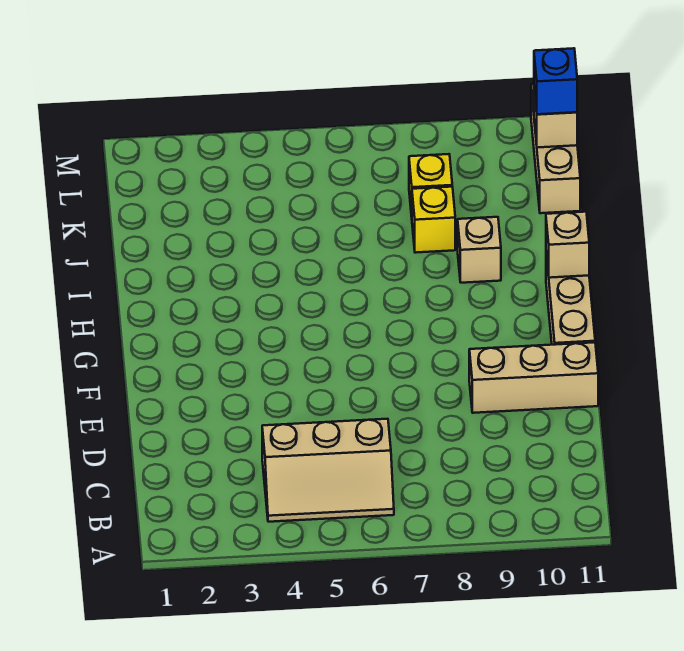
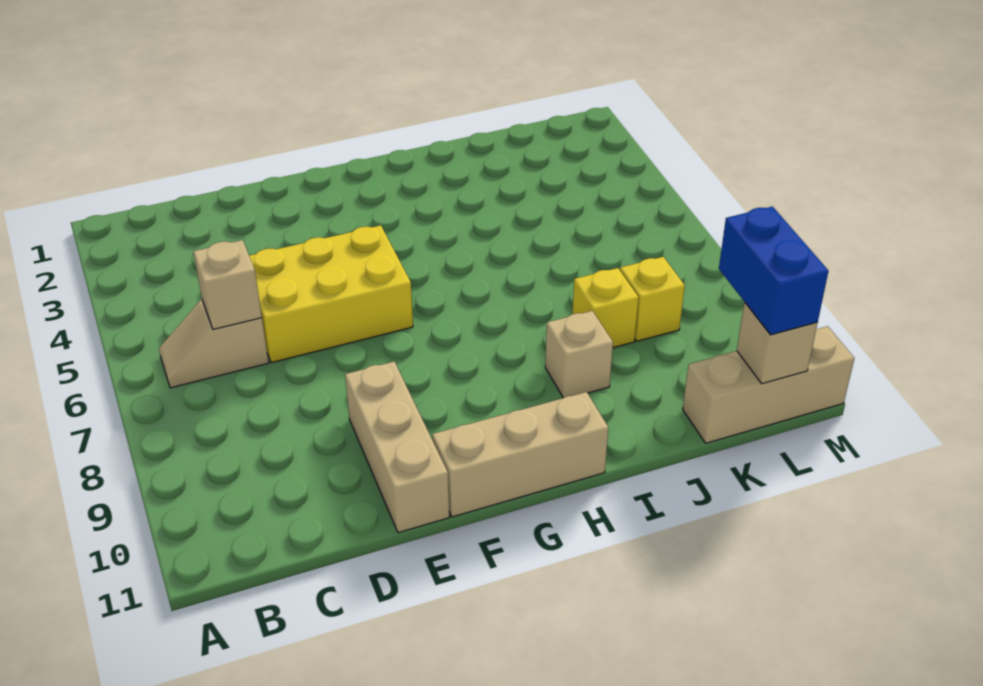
tan slope B4:C6 level 1 top C -> tan slope B6:C6 level 1 top C
none -> yellow brick D5:F6 level 1
tan brick H11 level 2 -> tan brick C6 level 2
blue brick L11 level 3 -> blue brick L10:L11 level 3

